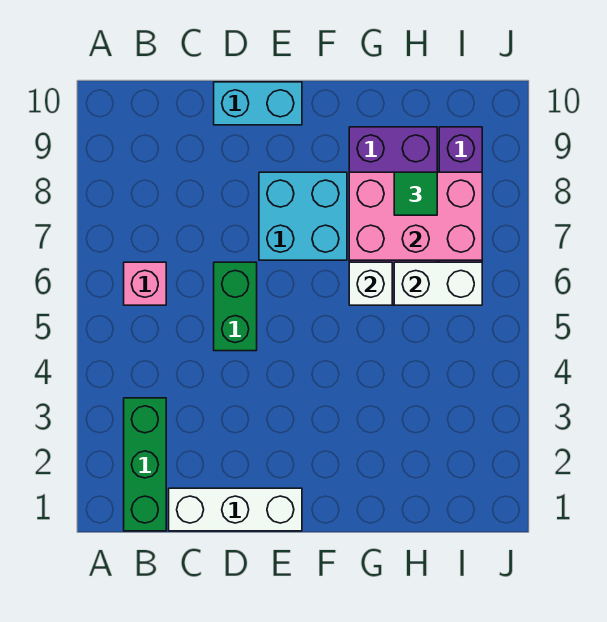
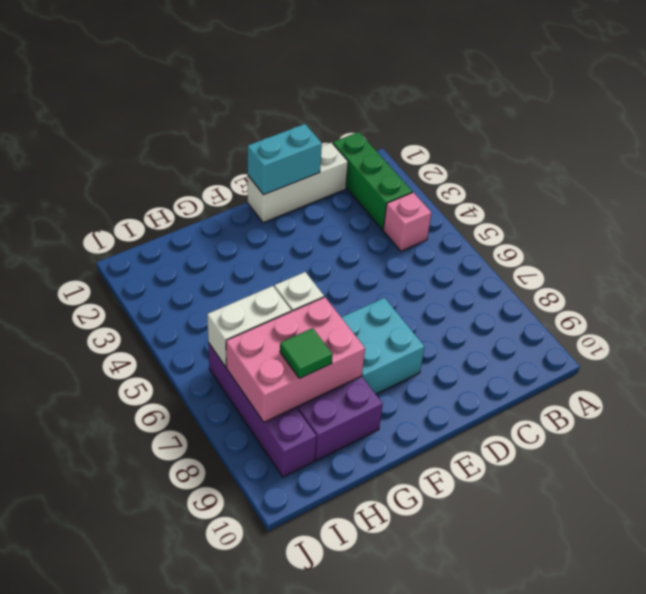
pink brick B6 level 1 -> pink brick B4 level 1
green brick D5:D6 level 1 -> none
cyan brick D10:E10 level 1 -> cyan brick D1:E1 level 2

